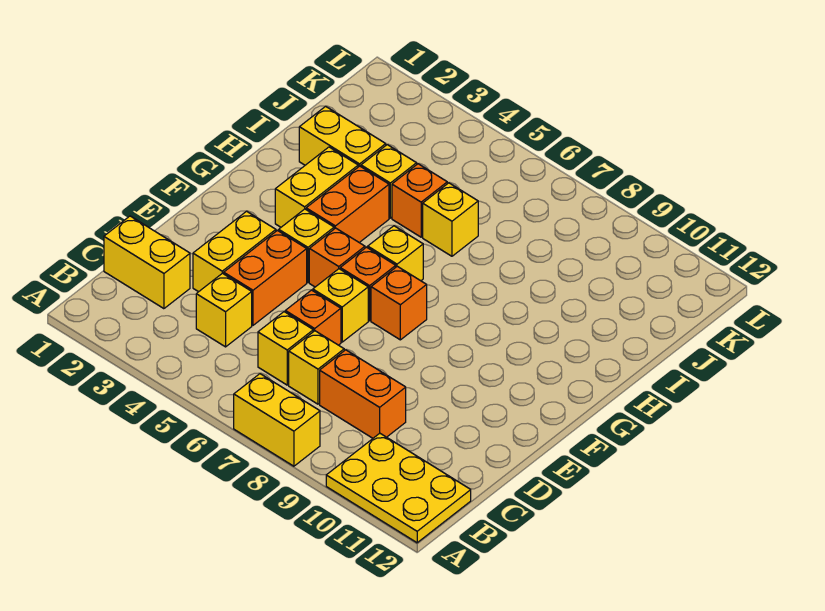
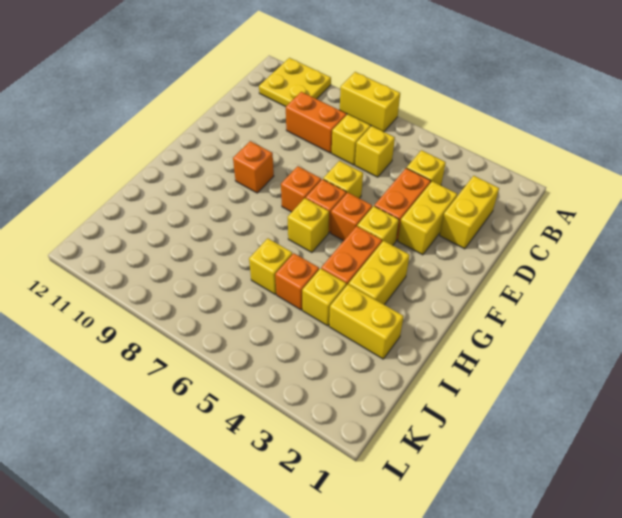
yellow plate A10:B12 level 1 -> yellow plate A10:B11 level 1
yellow brick C1:C2 level 1 -> yellow brick C2:D2 level 1
orange brick D6 level 1 -> orange brick F9 level 1

